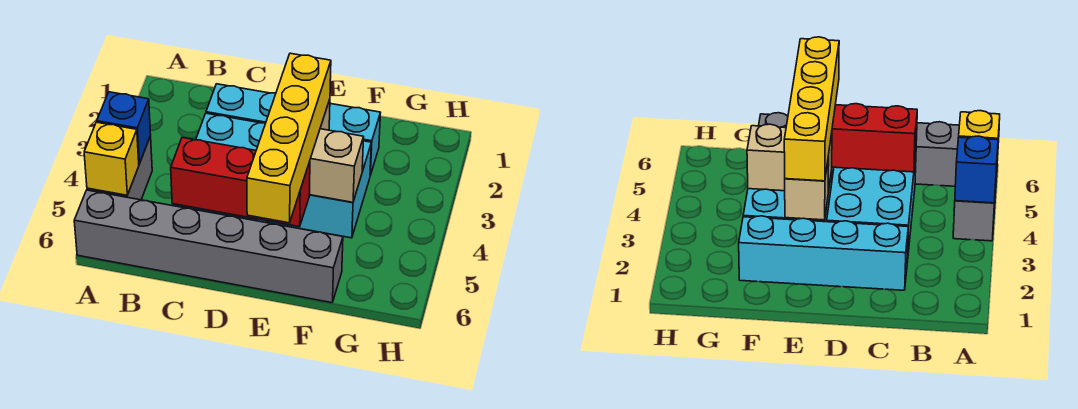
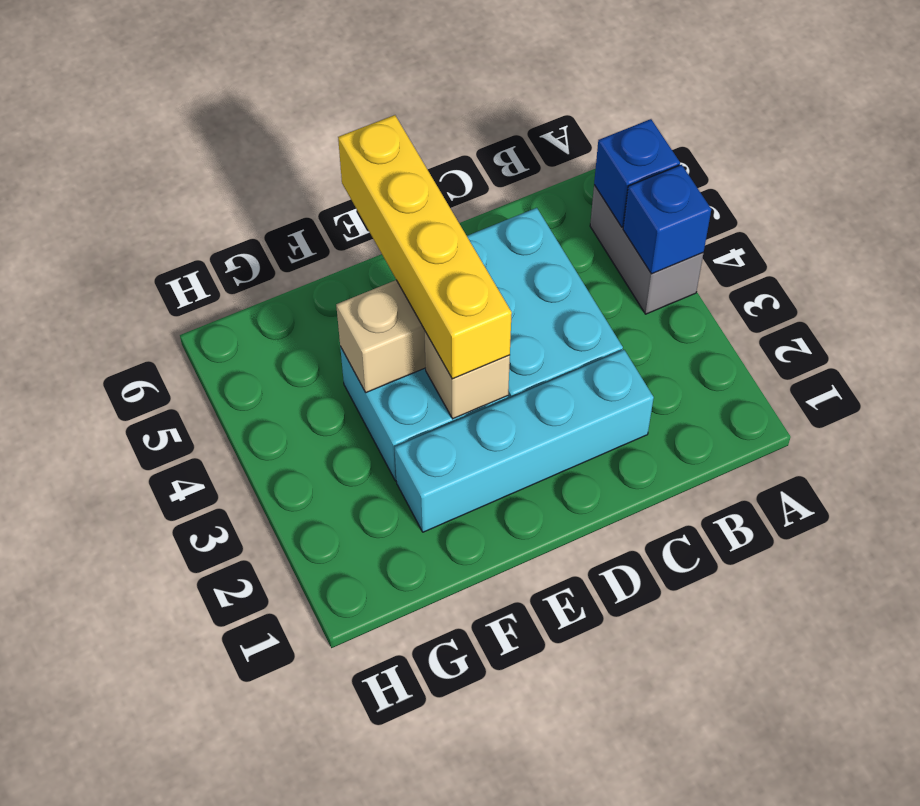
yellow brick A5 level 2 -> blue brick A5 level 2
grey brick A6:F6 level 1 -> none
red brick C5:E5 level 2 -> none

